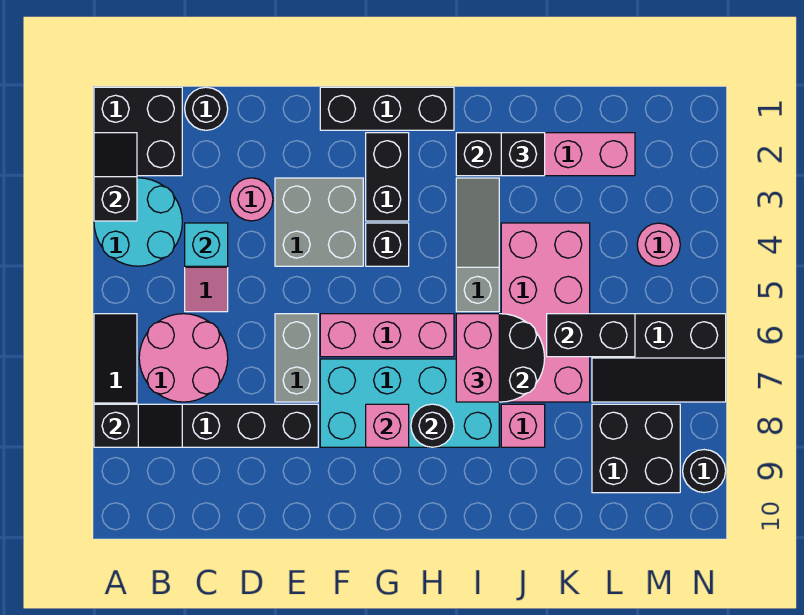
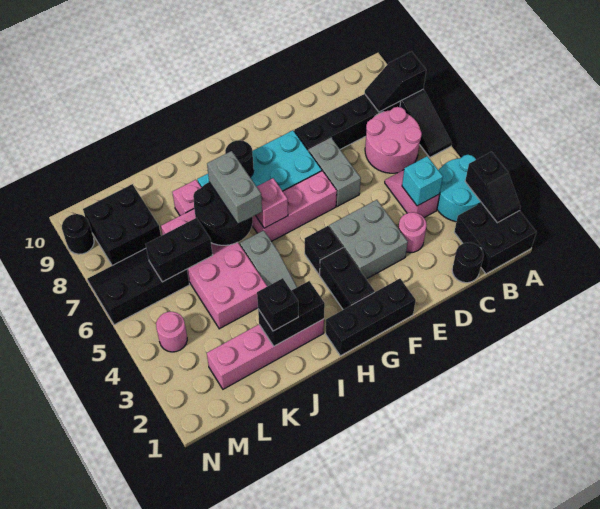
pink brick G8 level 2 -> pink brick H6 level 2
pink brick I6:I7 level 3 -> grey brick I6:I7 level 3

